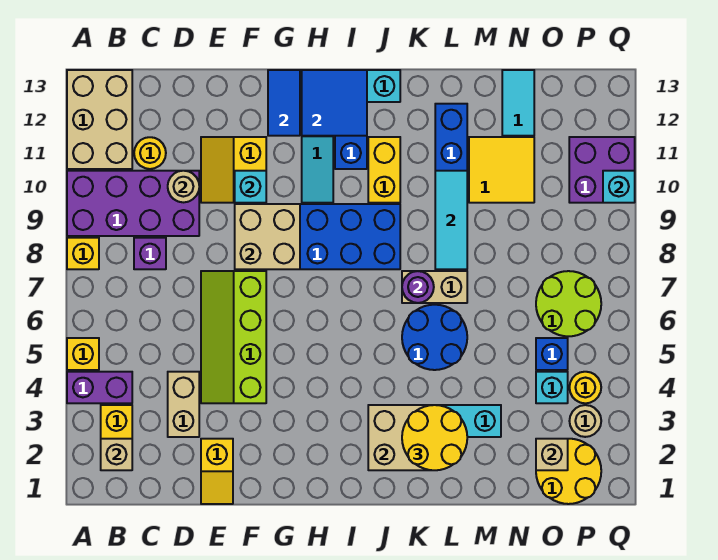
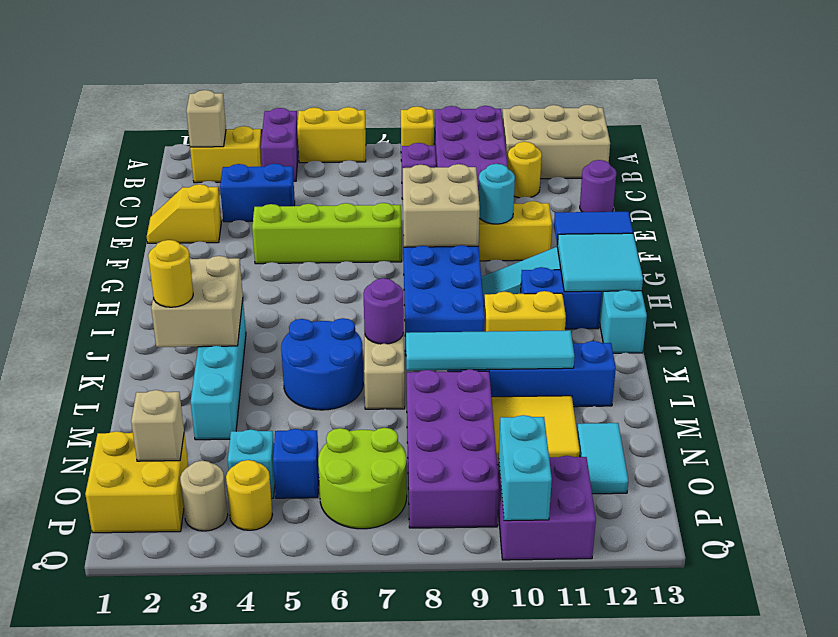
yellow brick A5 level 1 -> yellow brick A5:A6 level 1
tan brick D3:D4 level 1 -> blue brick D3:D4 level 1
tan round brick D10 level 2 -> none
none -> purple round brick D13 level 1
cyan brick F10 level 2 -> cyan round brick F10 level 2
blue tile H12:I13 level 2 -> cyan tile H12:I13 level 2
yellow round brick K2:L3 level 3 -> yellow round brick K2 level 3
cyan tile L8:L10 level 2 -> cyan tile L8:L11 level 2
none -> purple brick M8:P9 level 1
cyan tile N12:N13 level 1 -> cyan tile N12:O12 level 1
yellow round brick O1:P2 level 1 -> yellow brick O1:P2 level 1
cyan brick Q10 level 2 -> cyan brick P10:Q10 level 2

